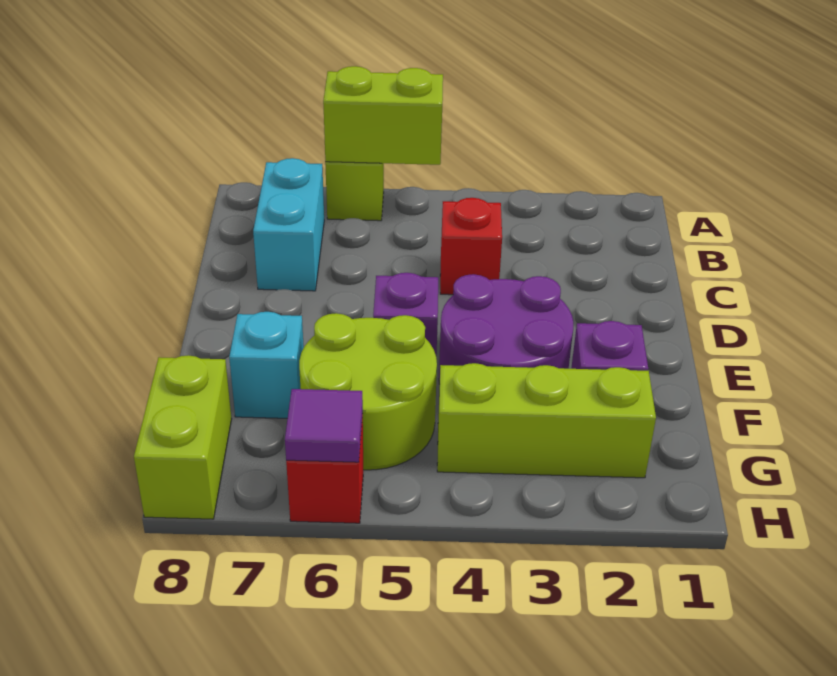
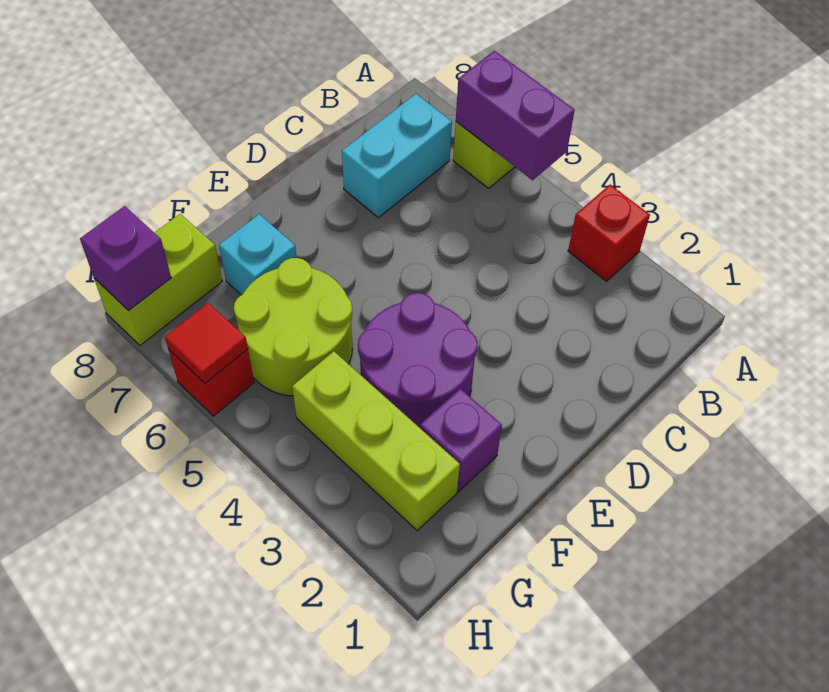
lime brick A5:A6 level 2 -> purple brick A5:A6 level 2
red brick C4 level 1 -> red brick A3 level 1
purple brick E5 level 1 -> purple brick H8 level 2
purple tile H6 level 2 -> red tile H6 level 2

